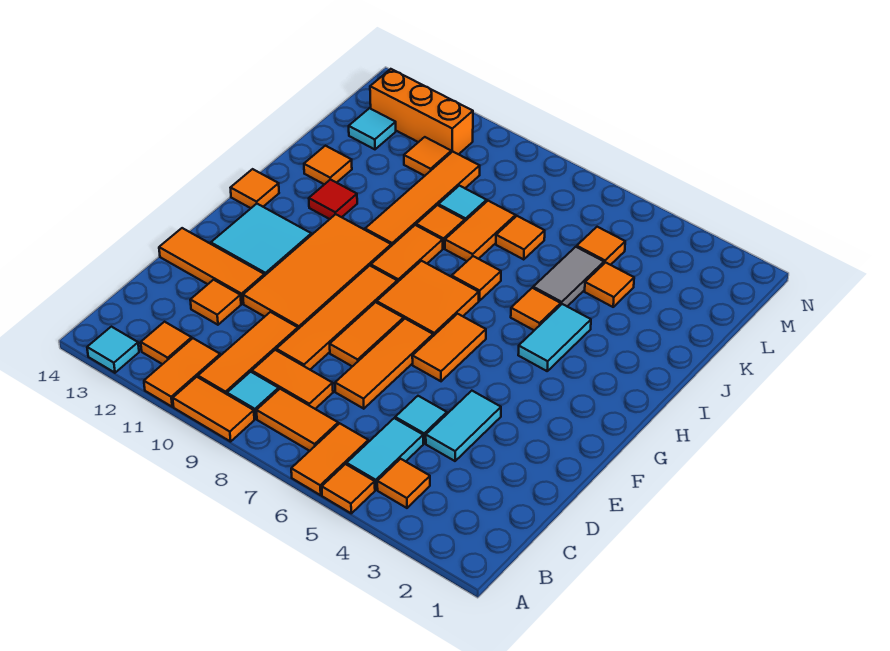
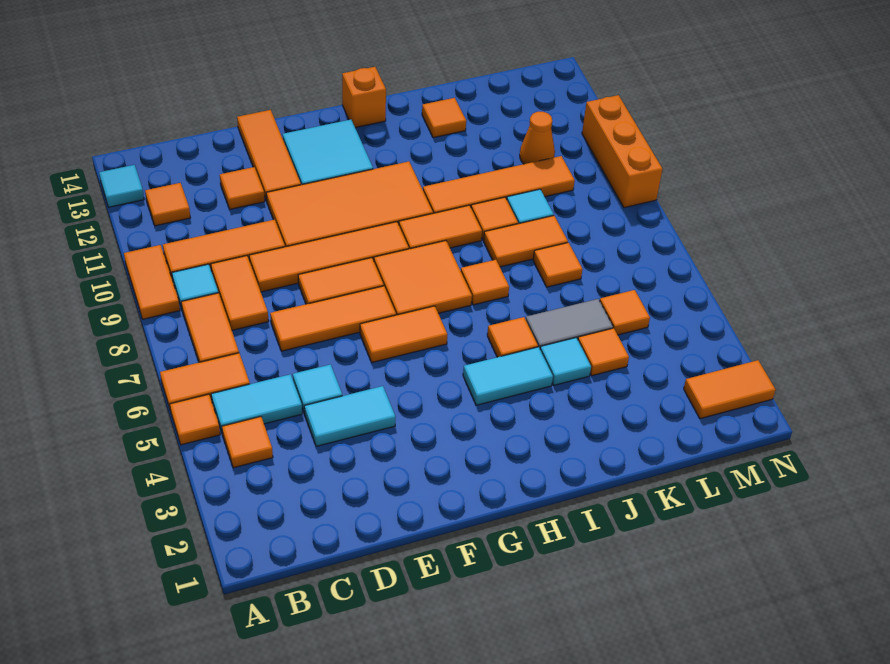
orange tile A11:B11 level 1 -> orange tile M2:N2 level 1
orange tile H14 level 1 -> orange brick H14 level 1
red tile I12 level 1 -> none
orange tile L11 level 1 -> orange cone L11 level 1
cyan tile L13 level 1 -> cyan tile J4 level 1
orange brick M11:M13 level 1 -> orange brick N9:N11 level 1

